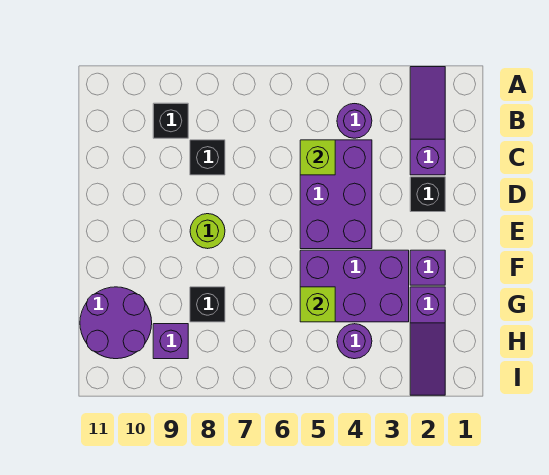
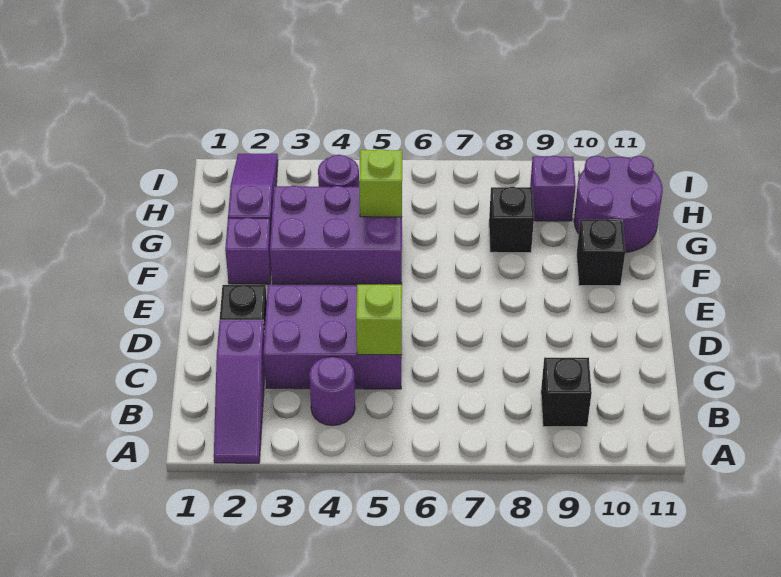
purple brick C4:E5 level 1 -> purple brick C3:D5 level 1
black brick C8 level 1 -> black brick F10 level 1
lime round brick E8 level 1 -> none

